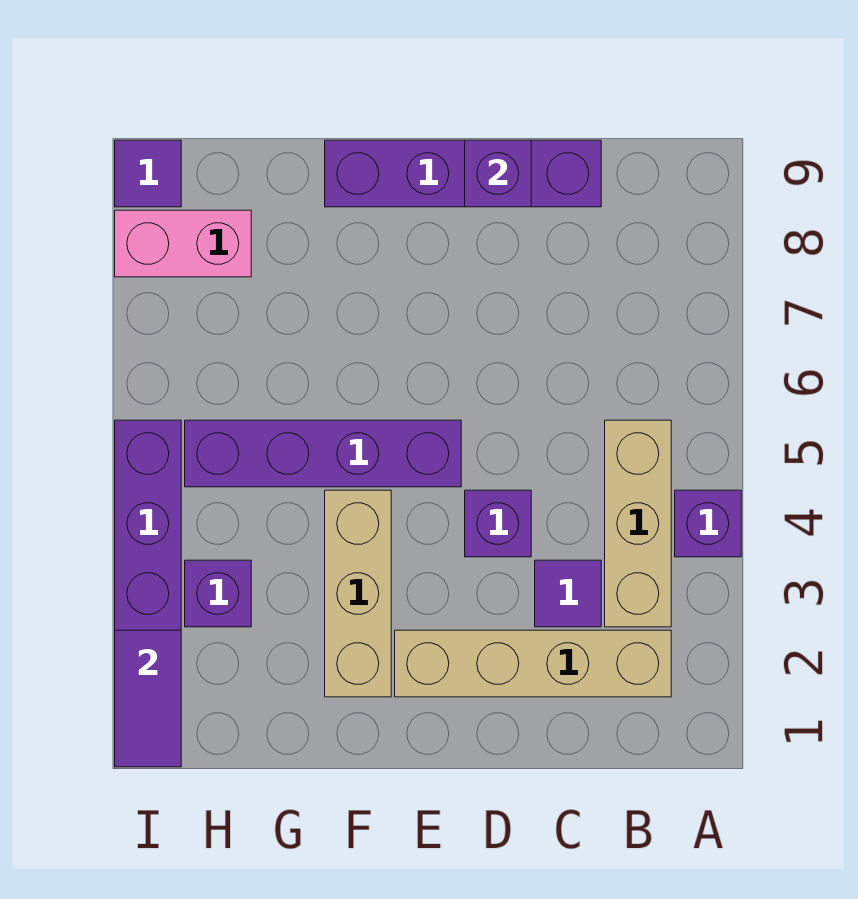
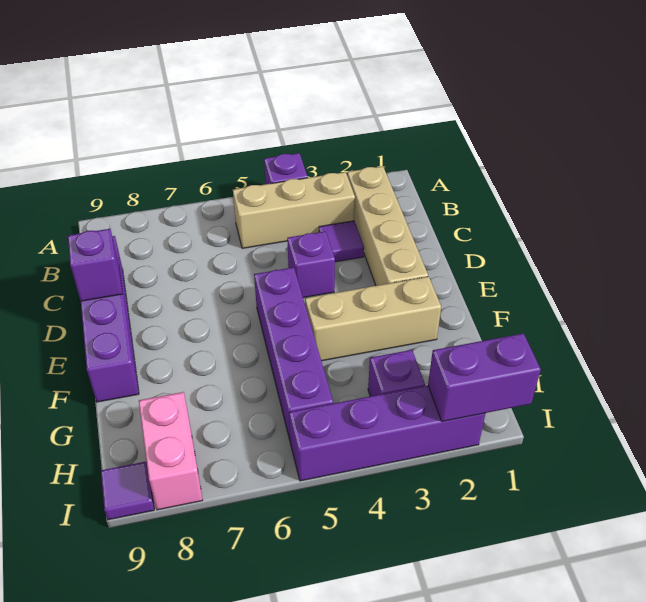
purple tile I1:I2 level 2 -> purple brick I1:I2 level 2

